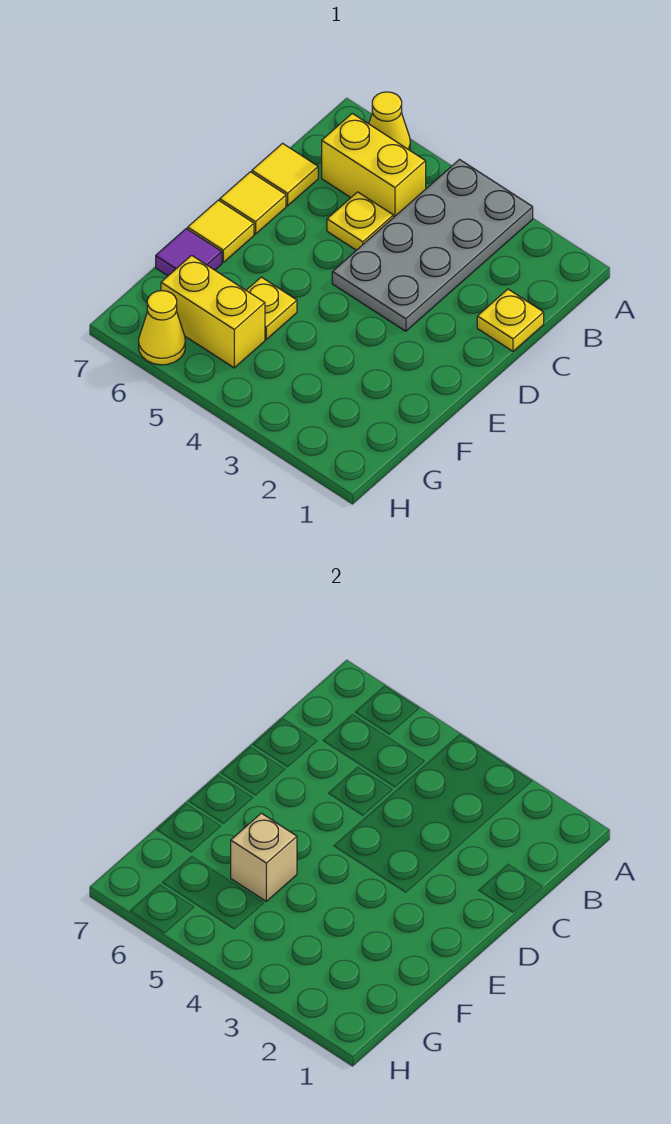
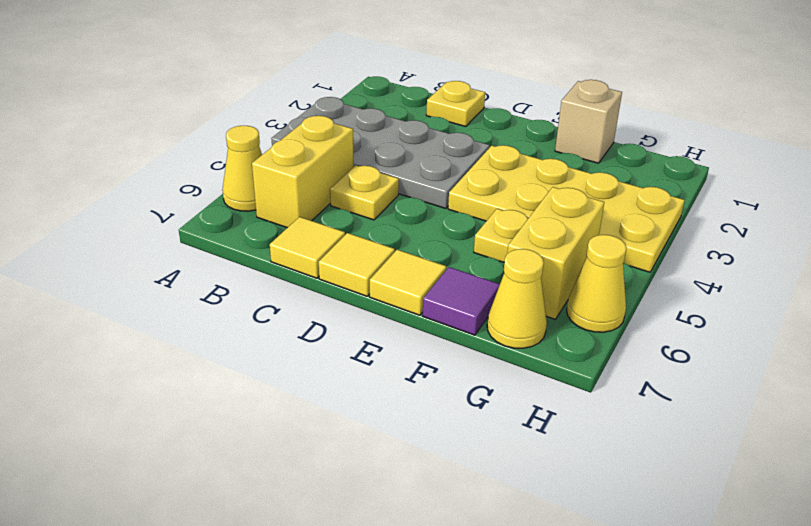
none -> yellow plate E3:H4 level 1
tan brick F5 level 2 -> tan brick F1 level 1
none -> yellow cone G7 level 1

